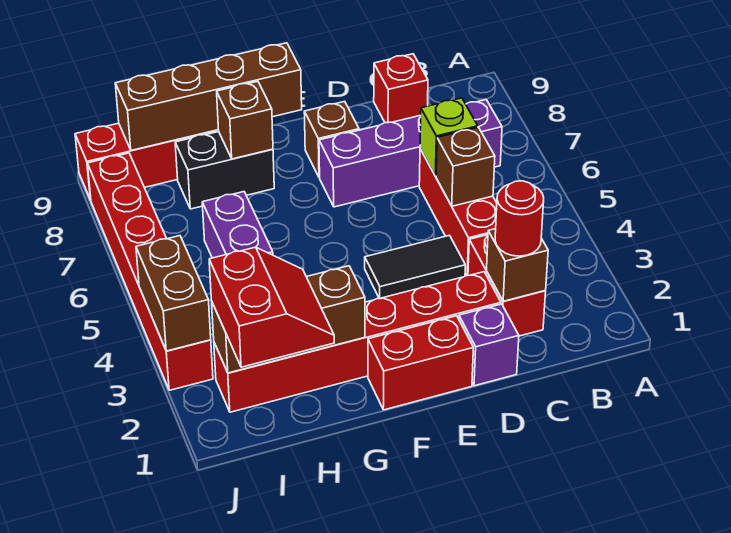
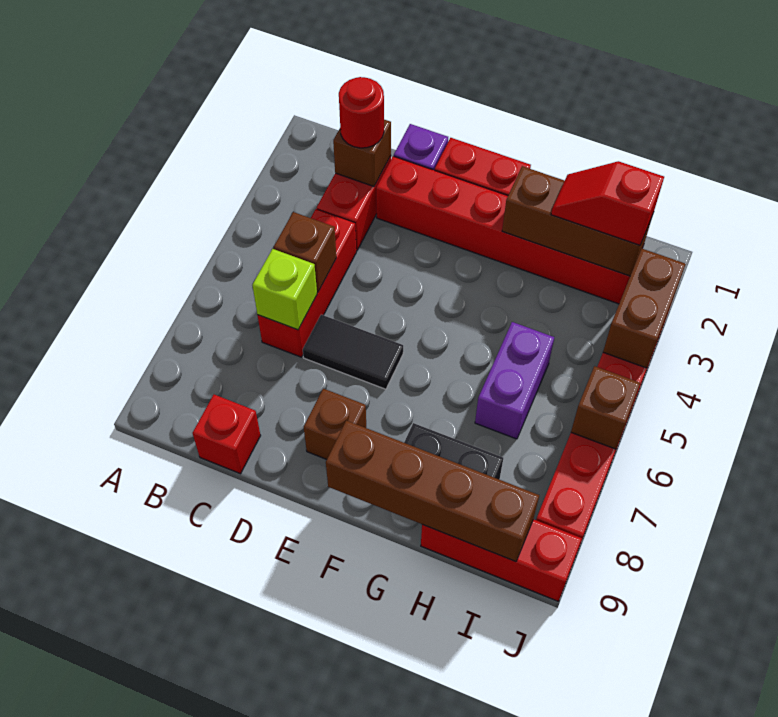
purple brick B7:E7 level 1 -> none
black tile D4:E4 level 1 -> black tile D6:E6 level 1
brown brick G8 level 2 -> brown brick J6 level 2
red slope H1:I2 level 3 top I -> red slope H2:I2 level 3 top I

